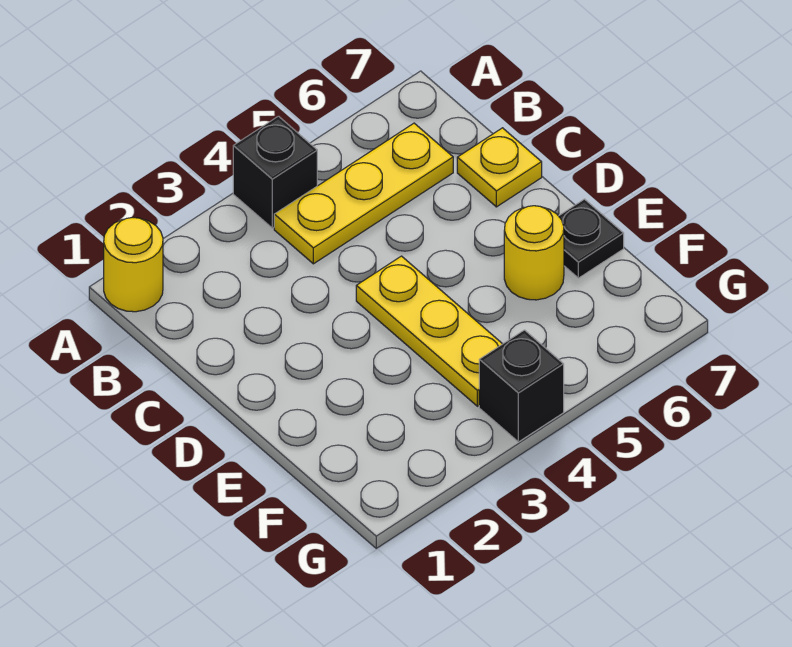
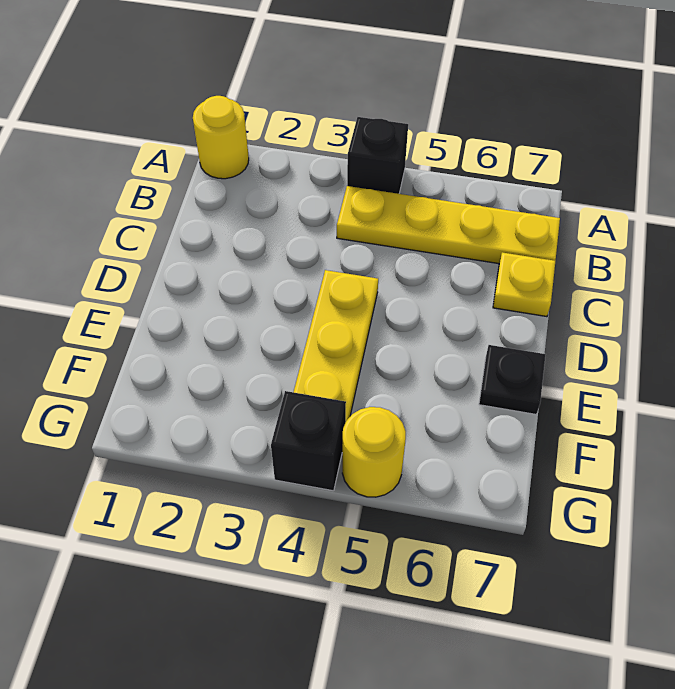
yellow plate B4:B6 level 1 -> yellow plate B4:B7 level 1
yellow round brick E6 level 1 -> yellow round brick G5 level 1

